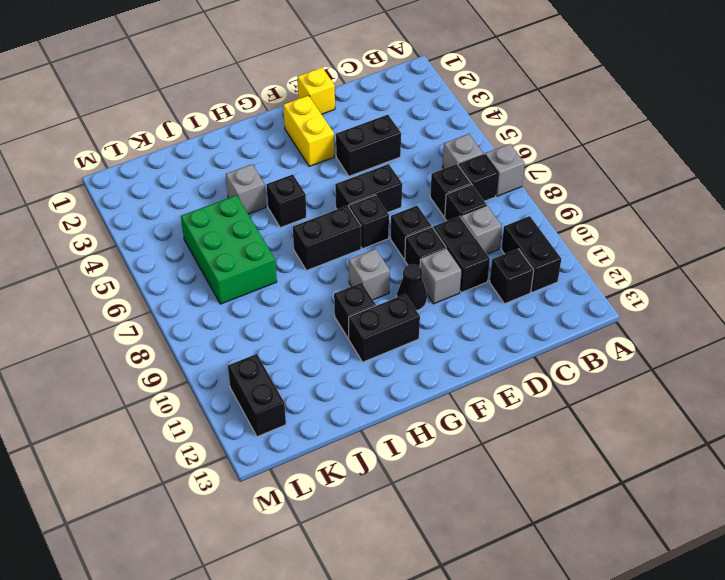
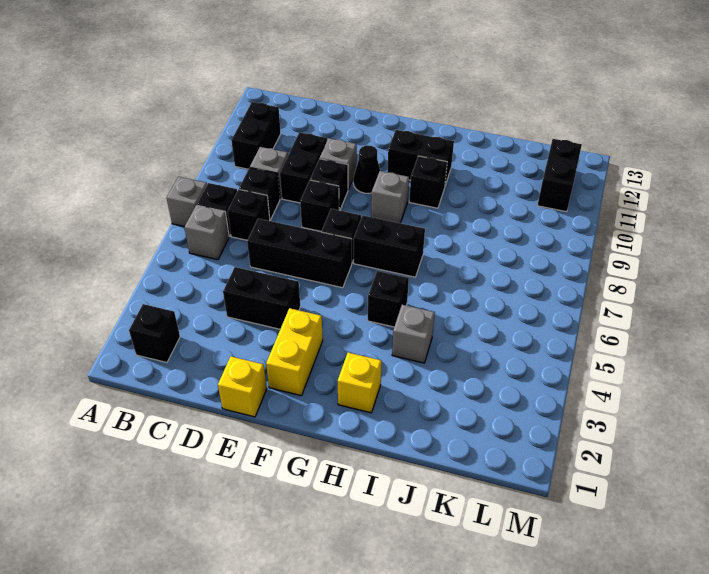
black brick C11 level 1 -> black brick B2 level 1
black brick E6:F6 level 1 -> black brick D6:F6 level 1
none -> yellow brick H2 level 1
green brick J5:K7 level 1 -> none

